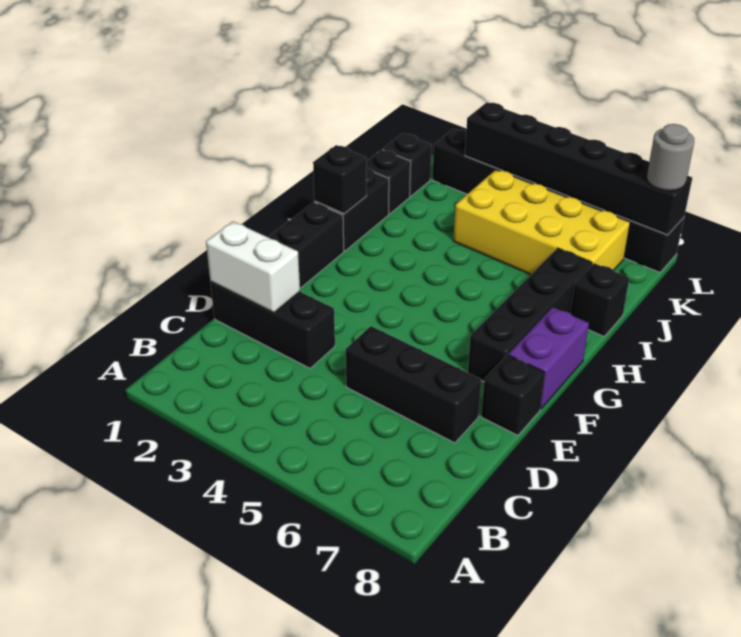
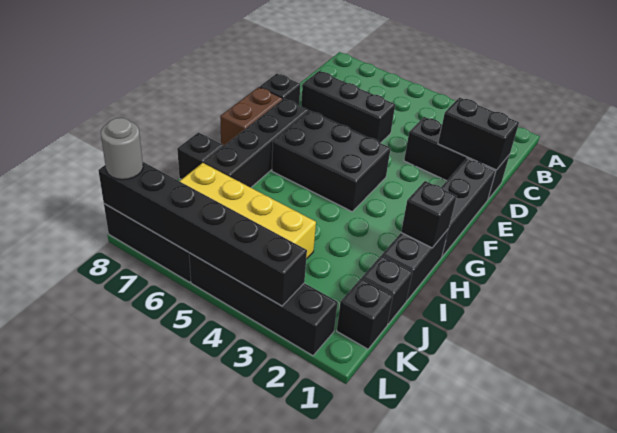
white brick D1:D2 level 2 -> black brick D1:D2 level 2
none -> black brick F4:G6 level 1
purple brick F8:G8 level 1 -> brown brick F8:G8 level 1

